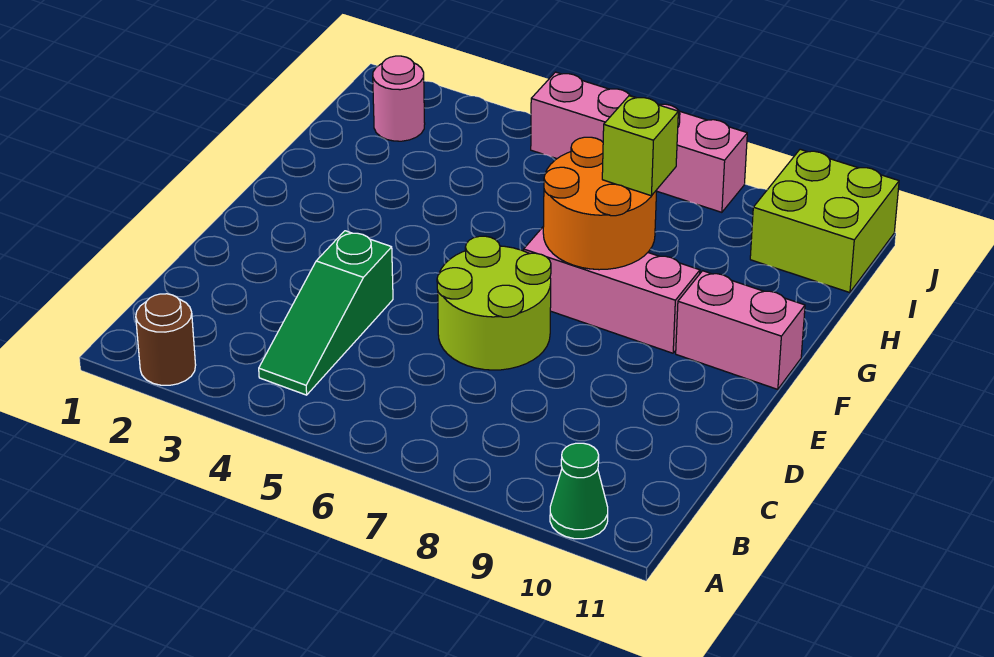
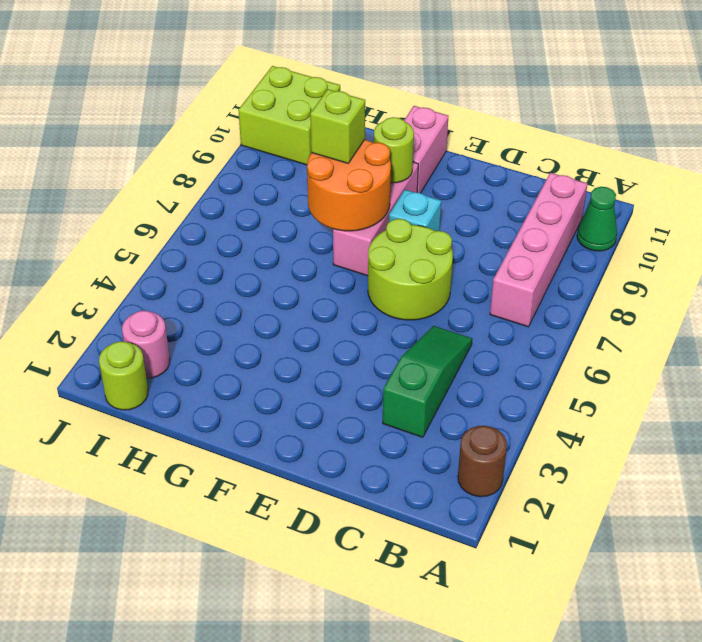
green slope B4:D4 level 1 top D -> green slope C3:C5 level 1 top 3
none -> cyan brick E8 level 1
none -> lime round brick F9 level 2
none -> lime round brick I1 level 1
pink brick J5:J8 level 1 -> pink brick B7:B10 level 1

